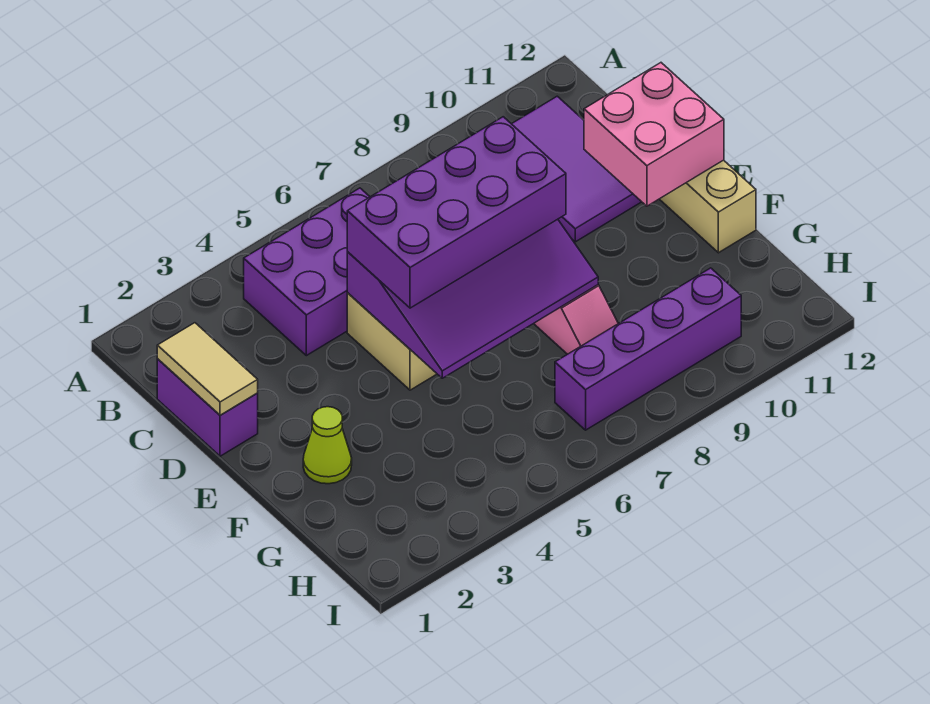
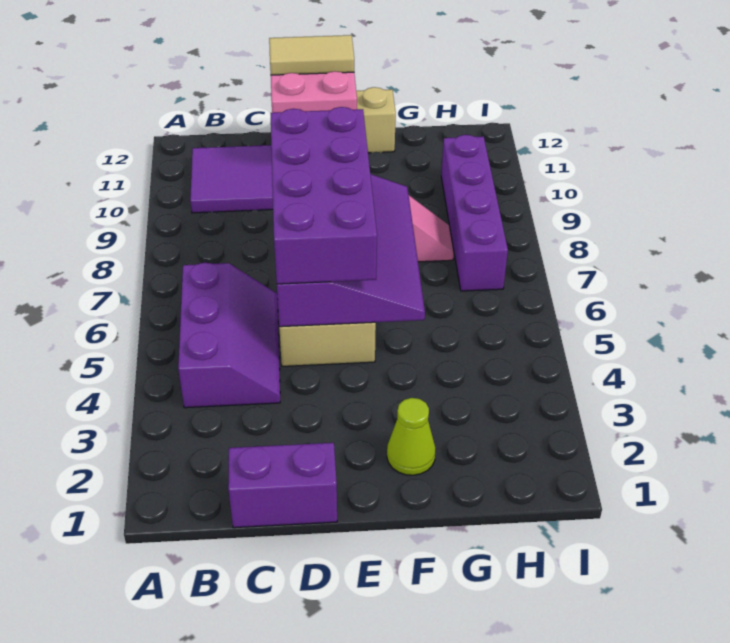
purple brick B4:C6 level 1 -> purple slope B4:C6 level 1 top B
tan tile C1:D1 level 2 -> tan tile D12:E12 level 3

